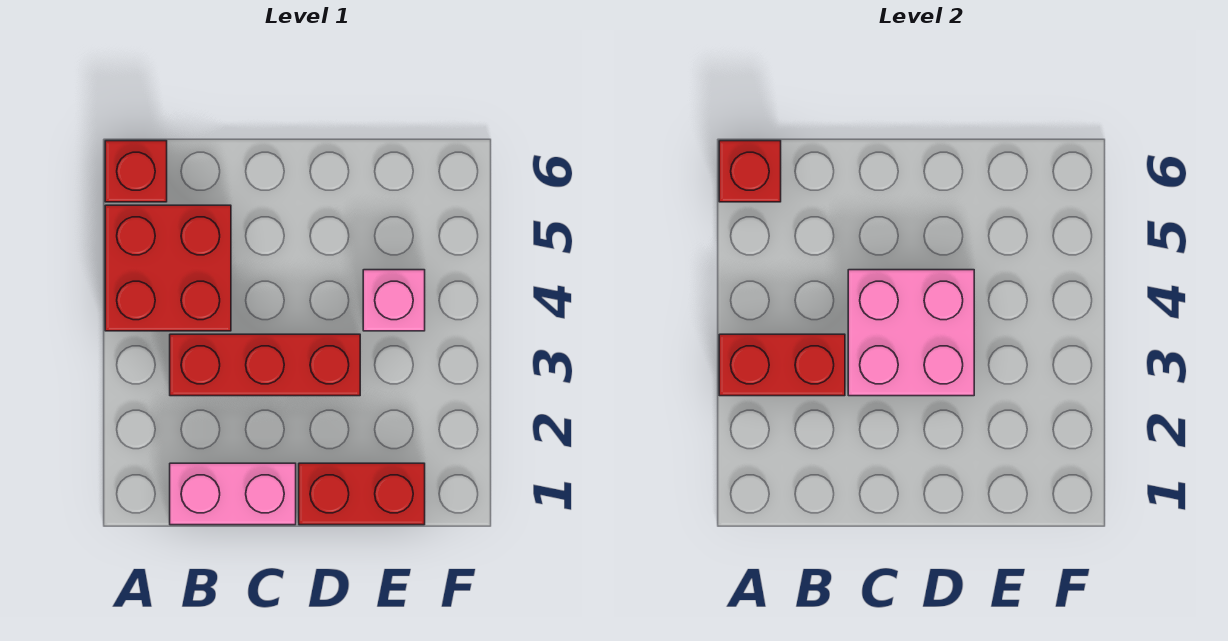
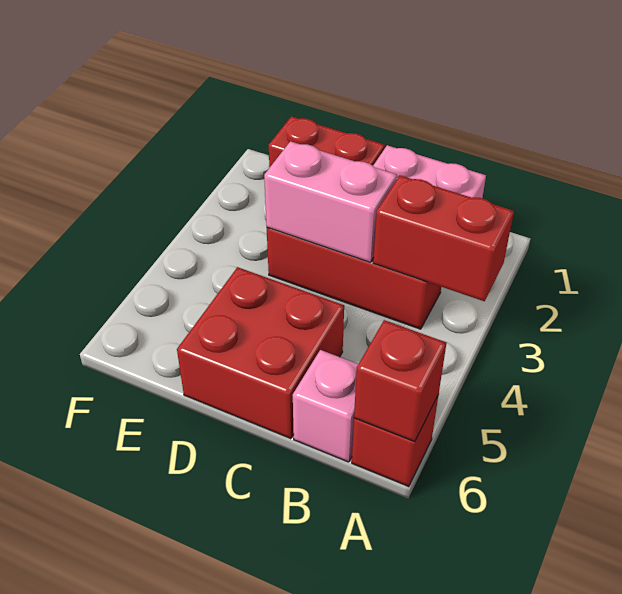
red brick A4:B5 level 1 -> red brick C5:D6 level 1
pink brick C3:D4 level 2 -> pink brick C3:D3 level 2
pink brick E4 level 1 -> pink brick B6 level 1

